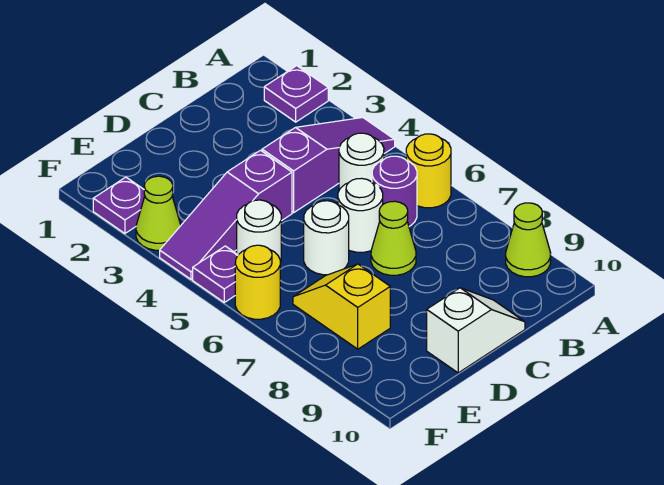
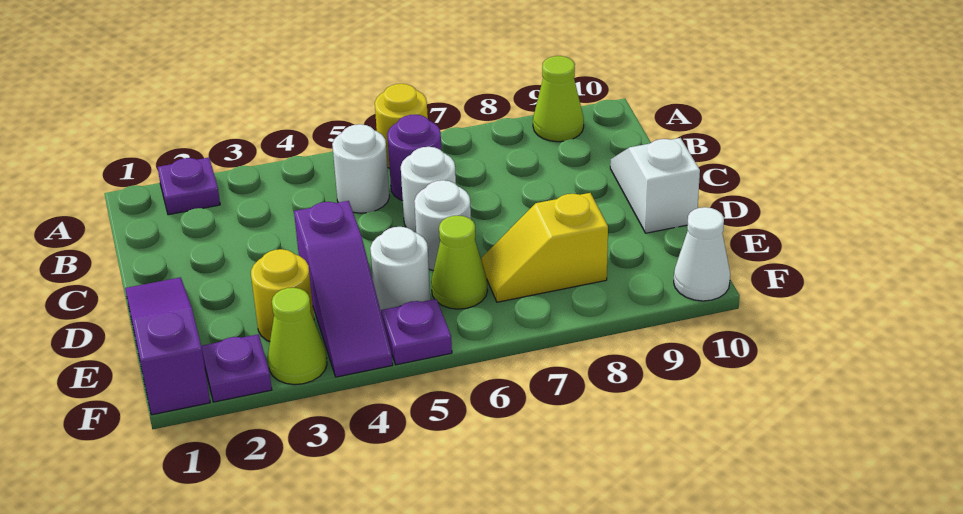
purple slope A4:C4 level 1 top C -> purple slope D1:F1 level 1 top F
lime cone C7 level 1 -> lime cone E6 level 1
yellow round brick F6 level 1 -> yellow round brick E3 level 1
none -> white cone F10 level 1

